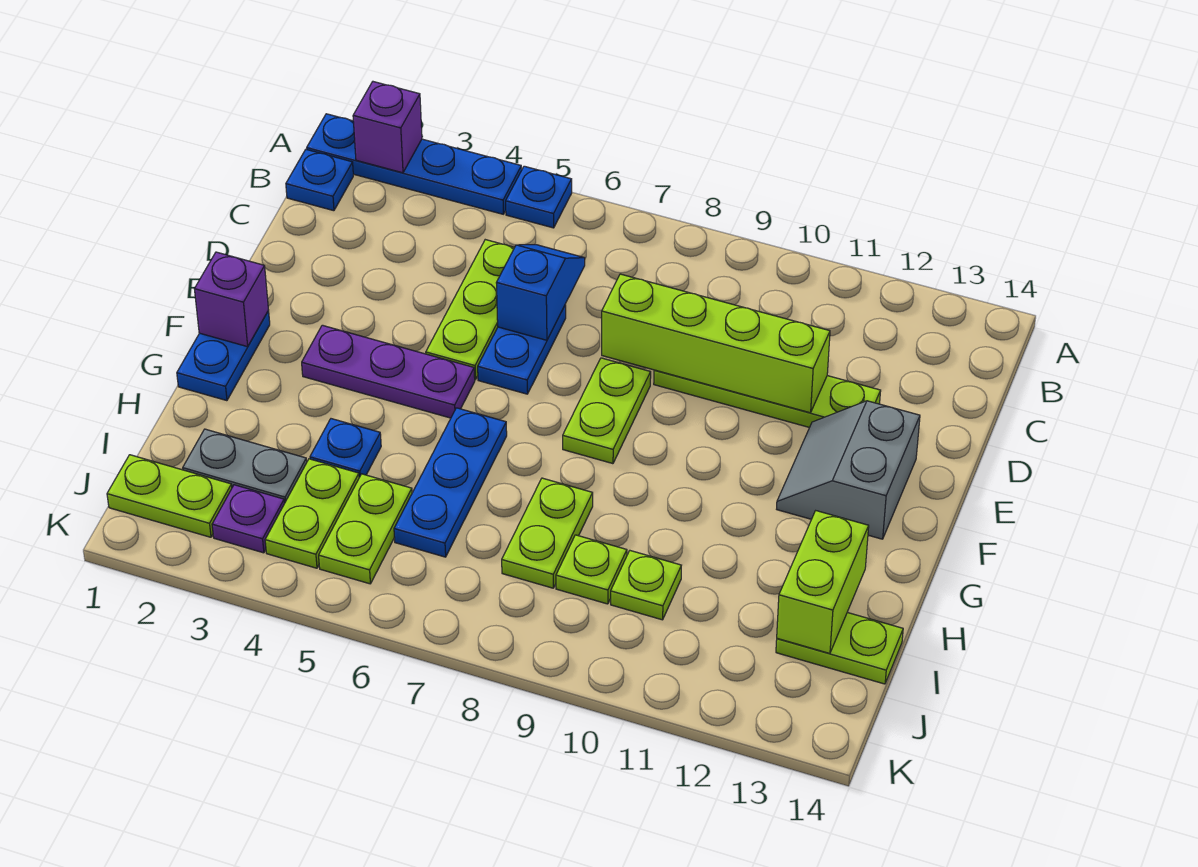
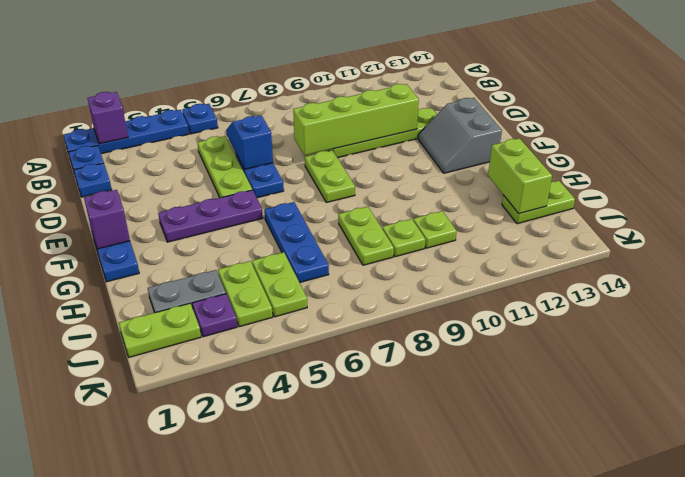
blue plate H4 level 1 -> blue plate C1 level 1

